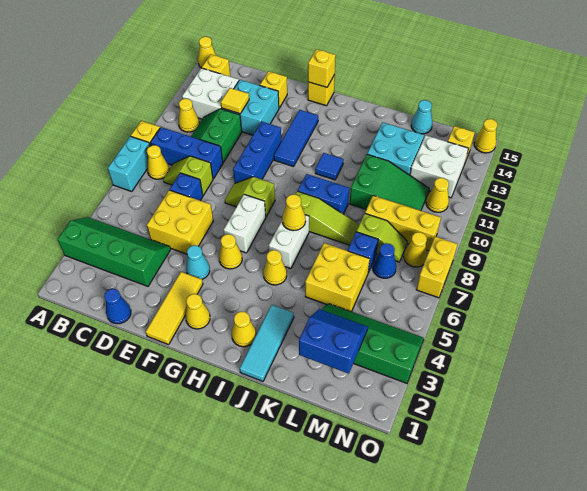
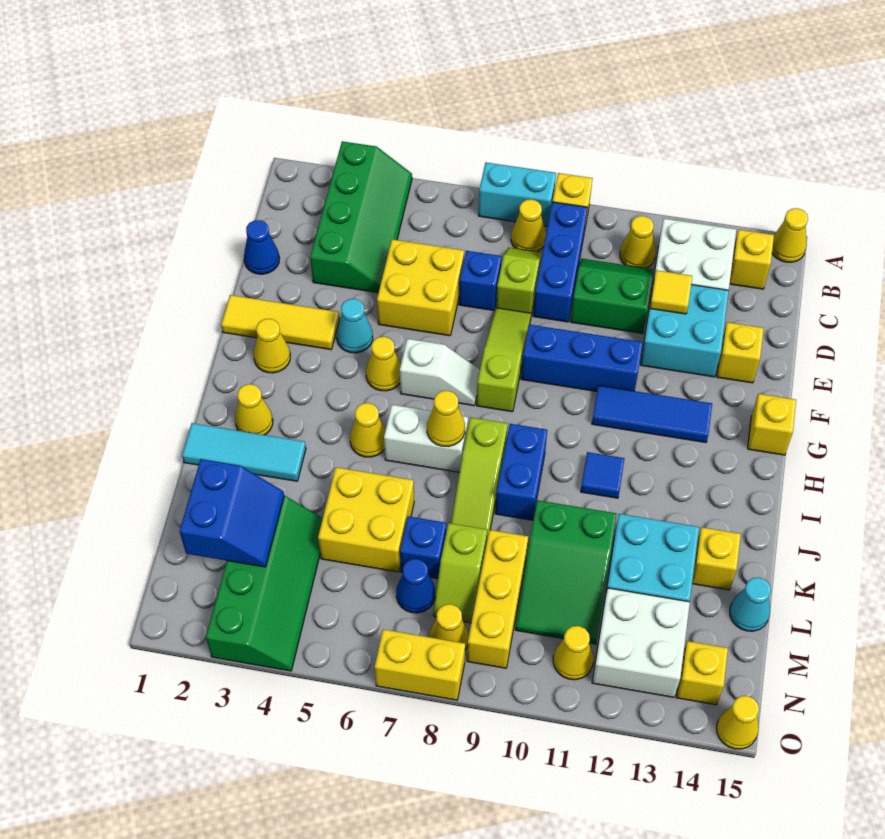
lime slope F8:G8 level 1 top G -> lime slope E8:G8 level 1 top G
white brick G6:G7 level 1 -> white slope G6:G7 level 1 top 6
yellow brick G15 level 2 -> yellow brick K14 level 1

